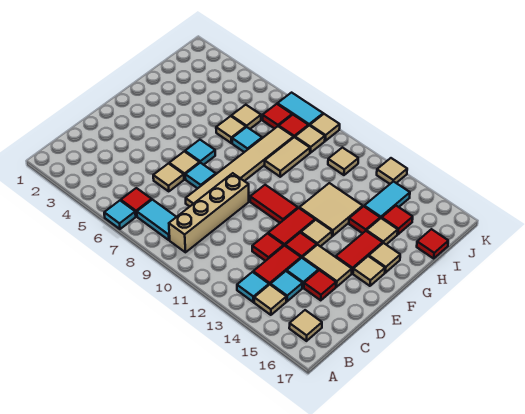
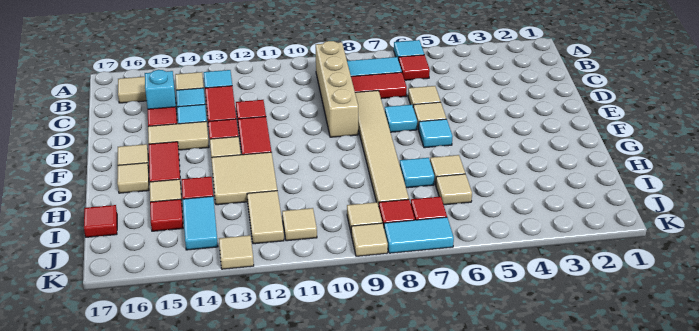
none -> cyan brick C15 level 1
red tile F10:F11 level 1 -> red tile C7:C8 level 1
tan tile H9:I9 level 1 -> tan tile I12:J12 level 1

